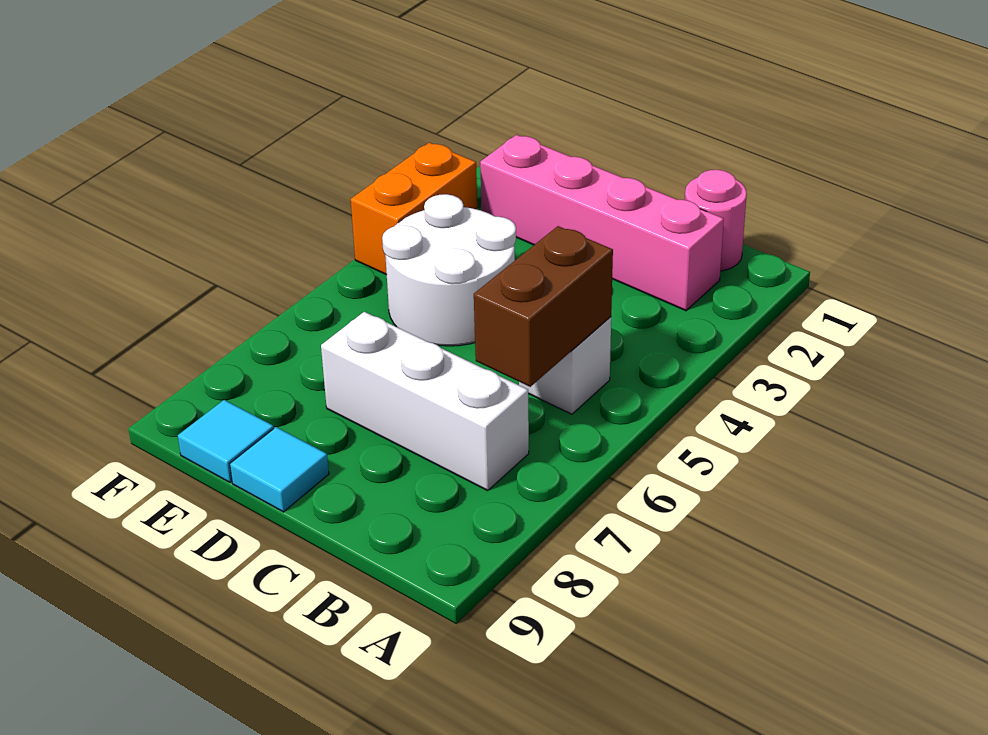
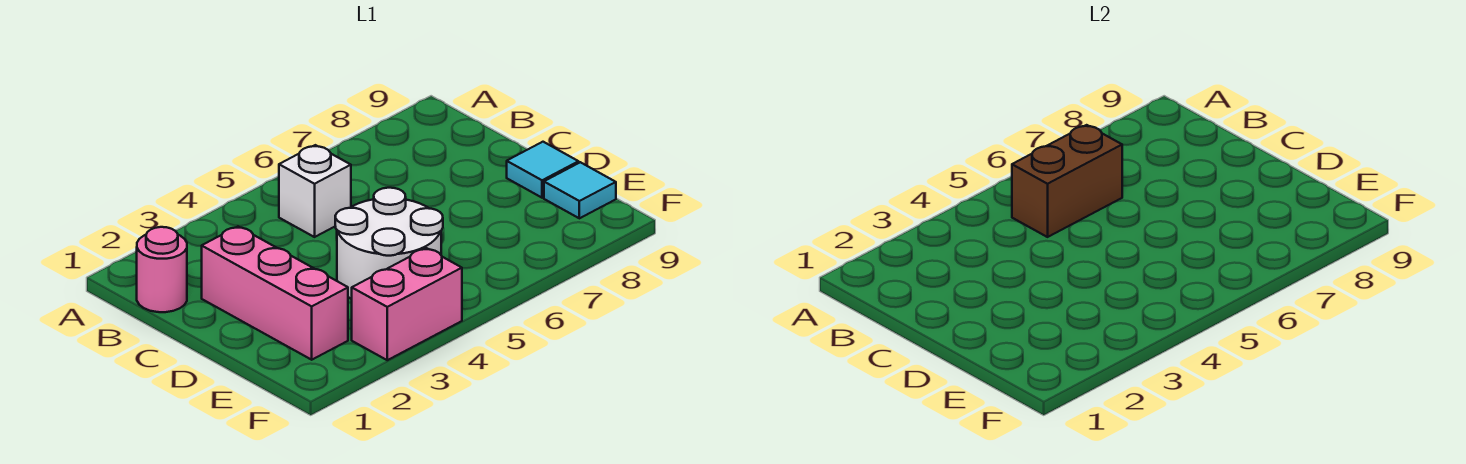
pink brick B2:E2 level 1 -> pink brick C2:E2 level 1
white brick B7:D7 level 1 -> none
orange brick F3:F4 level 1 -> pink brick F3:F4 level 1

